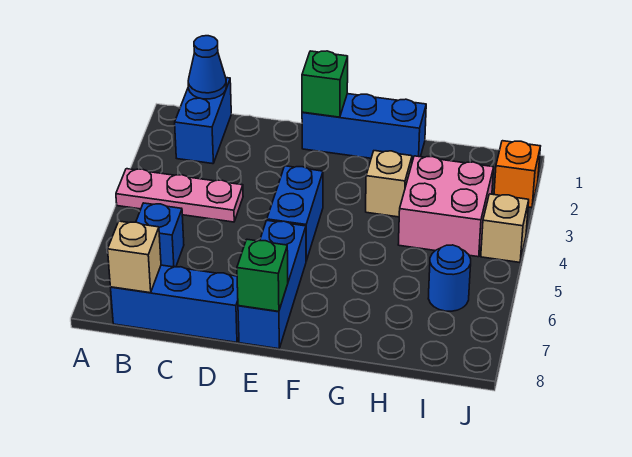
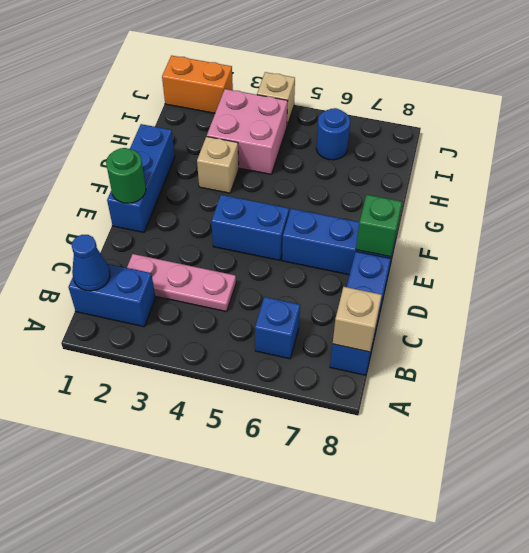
pink plate A4:C4 level 1 -> pink plate C2:C4 level 1
green brick E1 level 2 -> green round brick E1 level 2
orange brick J2 level 1 -> orange brick J1:J2 level 1

